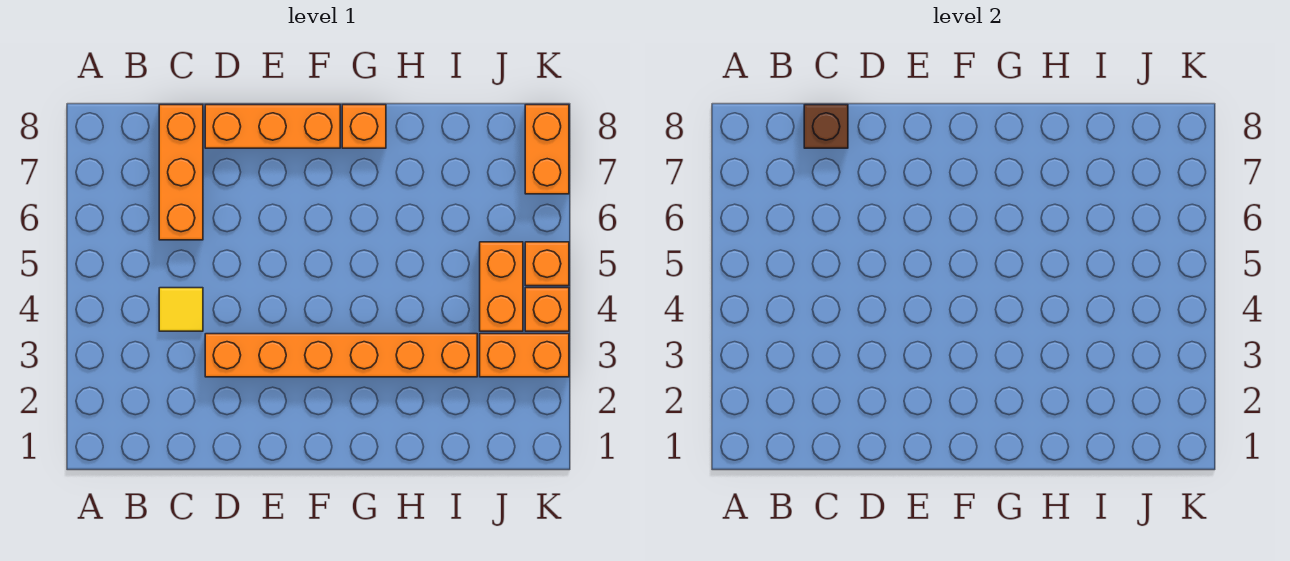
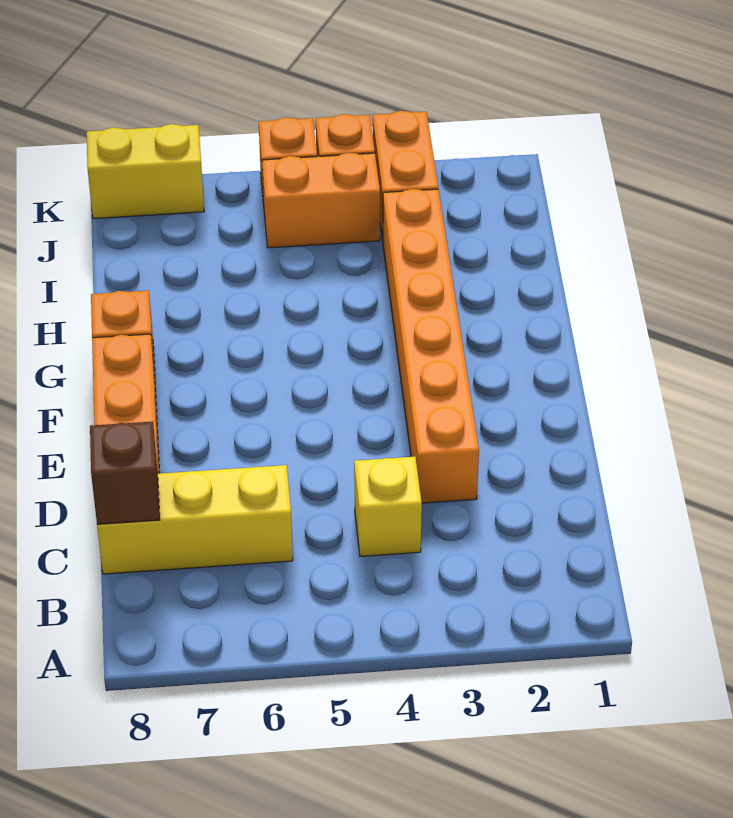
yellow tile C4 level 1 -> yellow brick C4 level 1
orange brick C6:C8 level 1 -> yellow brick C6:C8 level 1
orange brick K7:K8 level 1 -> yellow brick K7:K8 level 1

